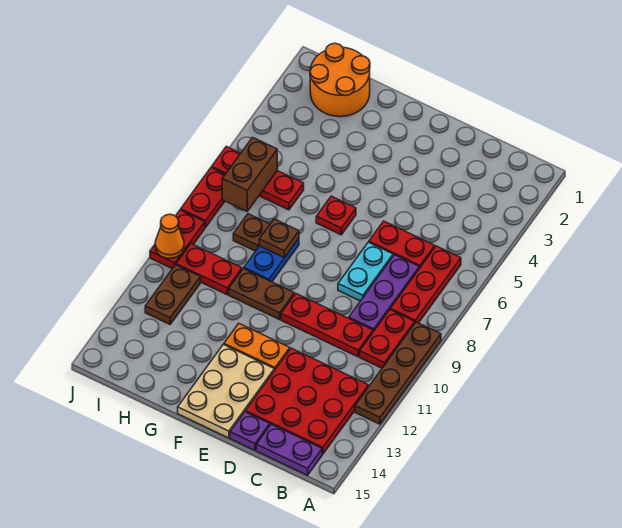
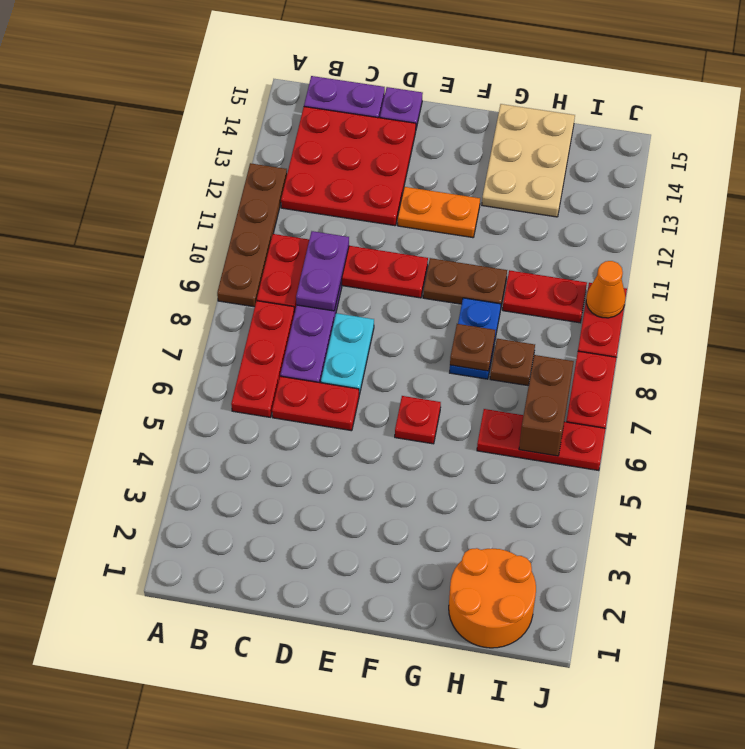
none -> purple plate C9:C10 level 2
tan plate E13:F15 level 1 -> tan plate G13:H15 level 1
brown plate I11:I12 level 1 -> none

